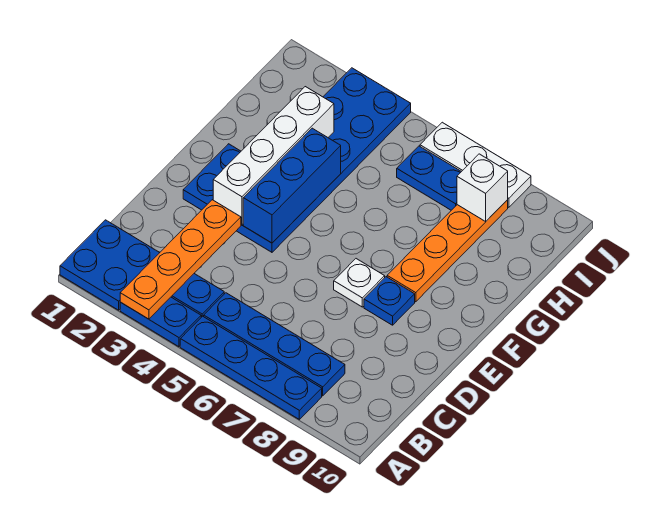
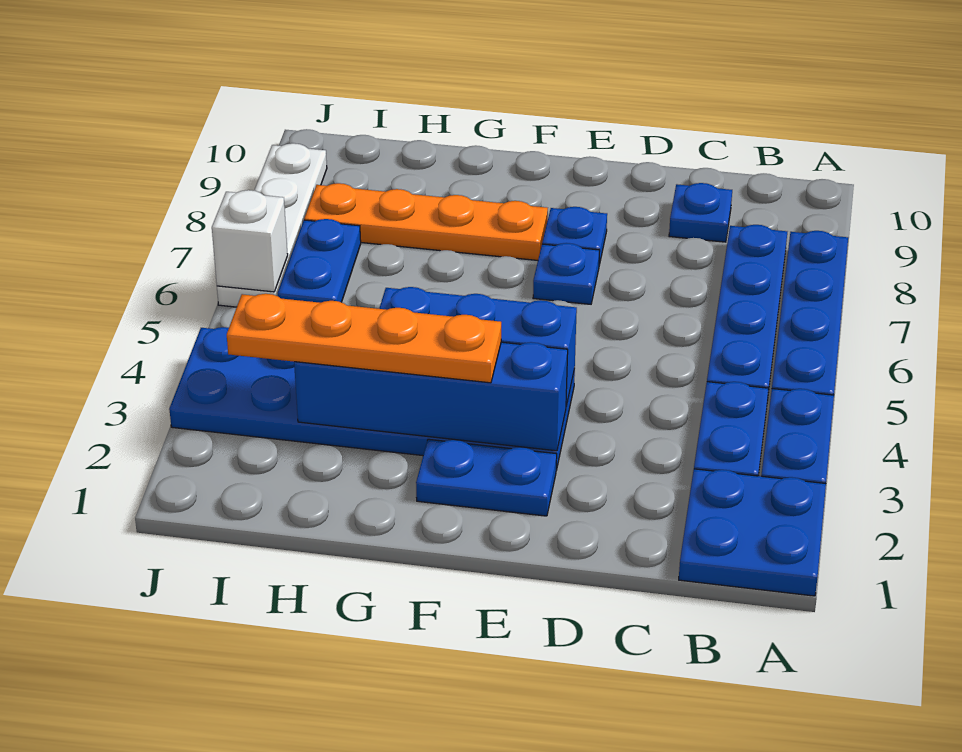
orange plate A3:D3 level 2 -> orange plate F3:I3 level 3
none -> blue plate C9 level 1
white brick E3:H3 level 2 -> blue brick E3:H3 level 2
white plate E7 level 1 -> blue plate E7 level 1
white brick I8 level 2 -> white brick J6 level 2
white plate J6:J8 level 1 -> white plate J6:J9 level 1

